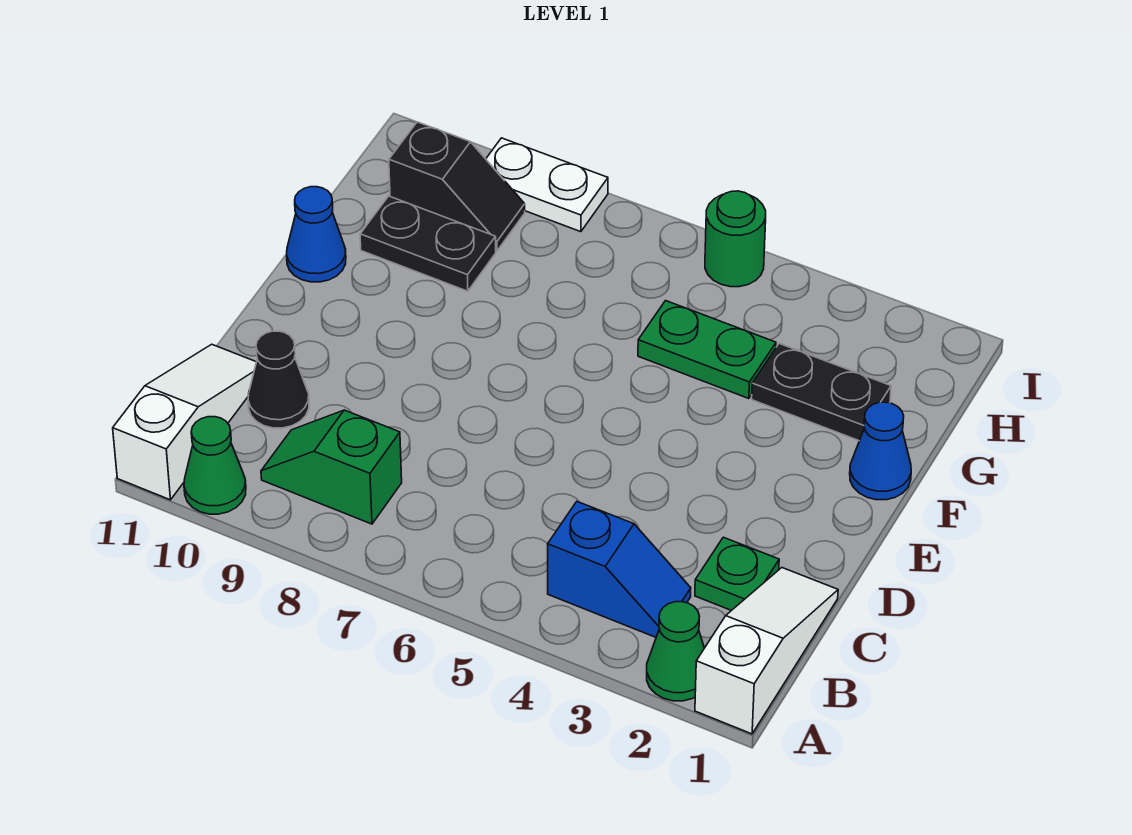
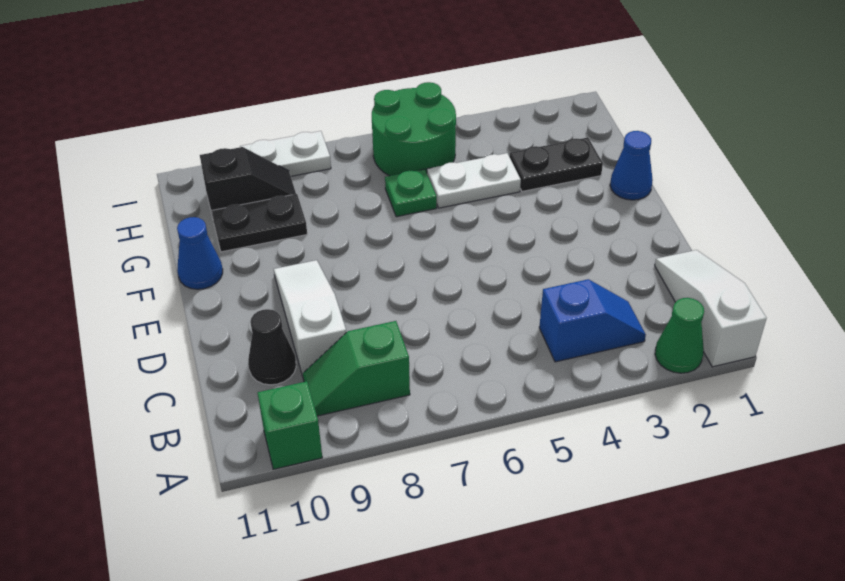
green cone A10 level 1 -> green brick A10 level 1
white slope A11:C11 level 1 top A -> white slope C9:E9 level 1 top C
green plate C2 level 1 -> green plate G6 level 1
green plate G4:G5 level 1 -> white plate G4:G5 level 1
green round brick I5 level 1 -> green round brick H5:I6 level 1

